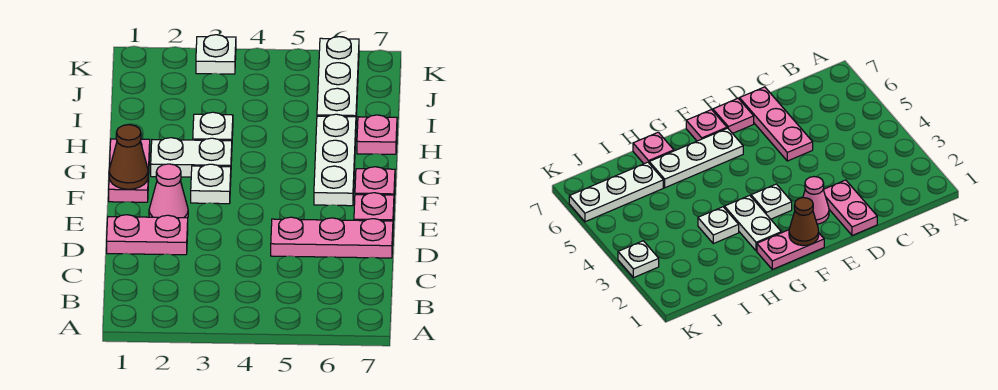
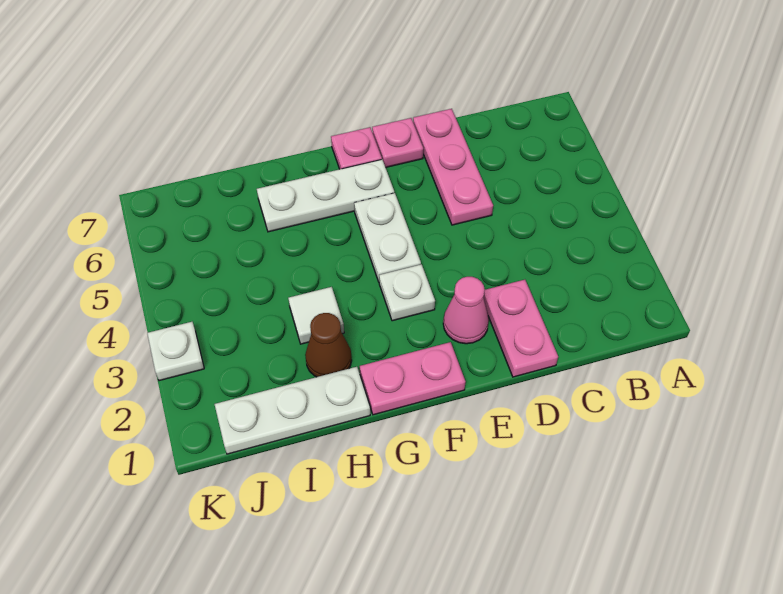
brown cone F1 level 2 -> brown cone H2 level 1
white plate G2:G3 level 1 -> white plate F4:F5 level 1
white plate H3 level 1 -> white tile H3 level 1
pink plate H7 level 1 -> none
white plate I6:K6 level 1 -> white plate H1:J1 level 1

